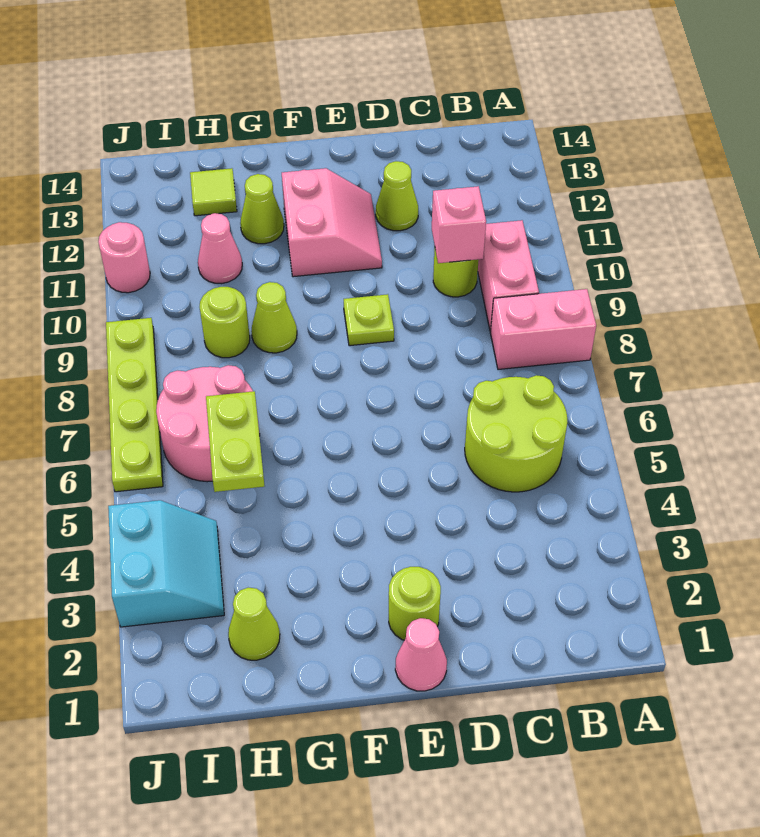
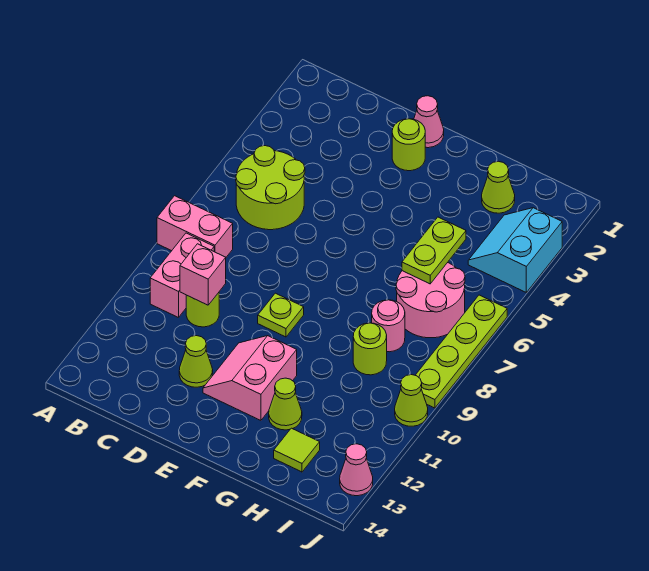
lime cone G9 level 1 -> lime cone J10 level 1
pink cone H11 level 1 -> pink cone J13 level 1
pink round brick J11 level 1 -> pink round brick H8 level 1

